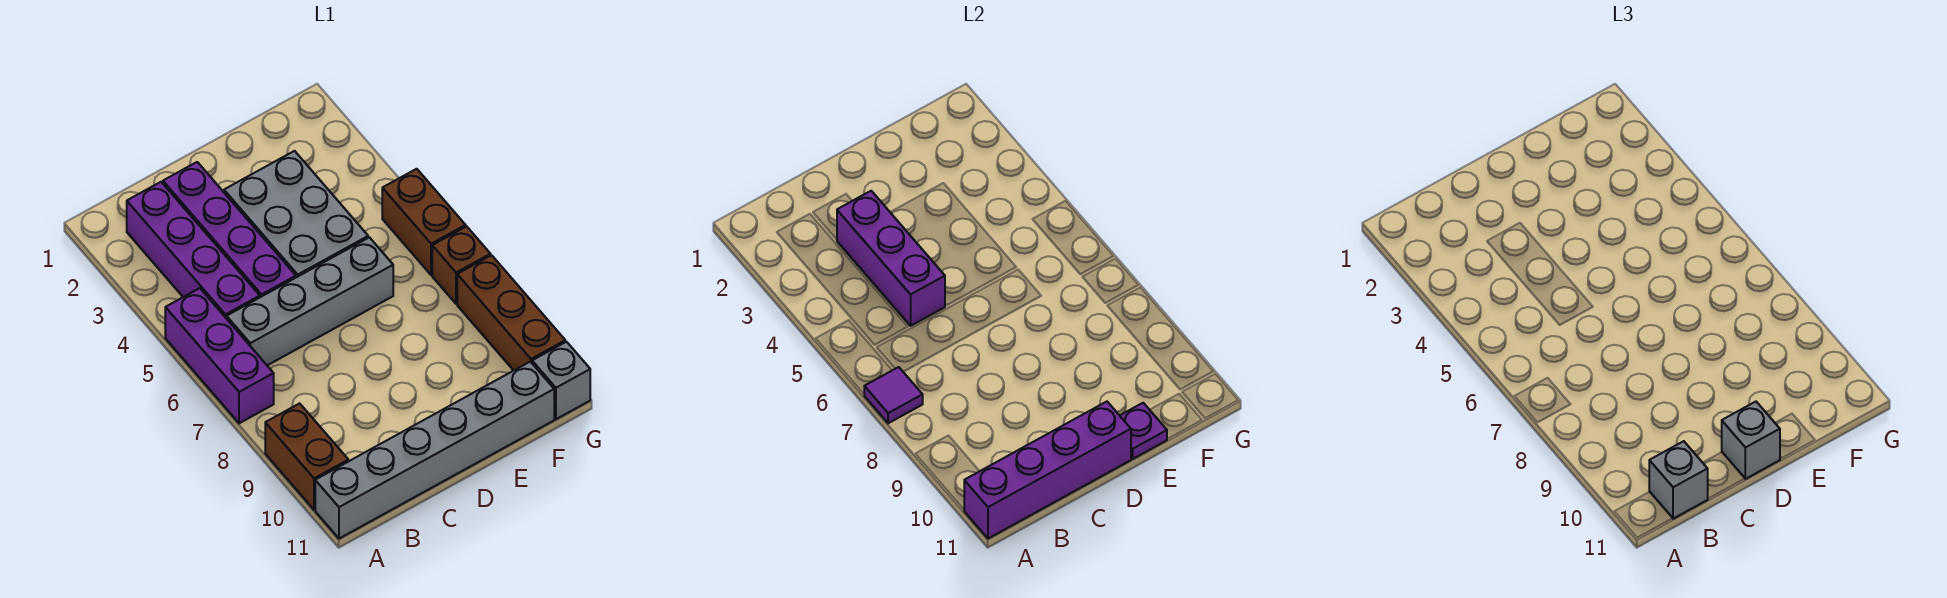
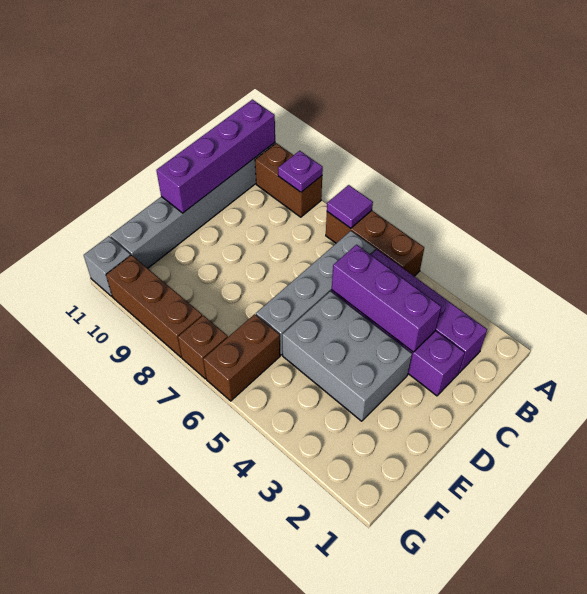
purple brick A5:A7 level 1 -> brown brick A5:A7 level 1
grey brick B11 level 3 -> none
grey brick D11 level 3 -> none
purple plate E11 level 2 -> purple plate A9 level 2
brown brick G5:G6 level 1 -> brown brick F6:G6 level 1

